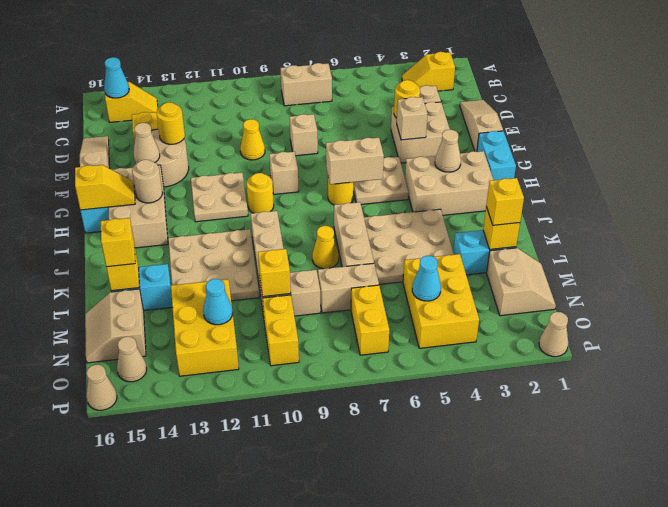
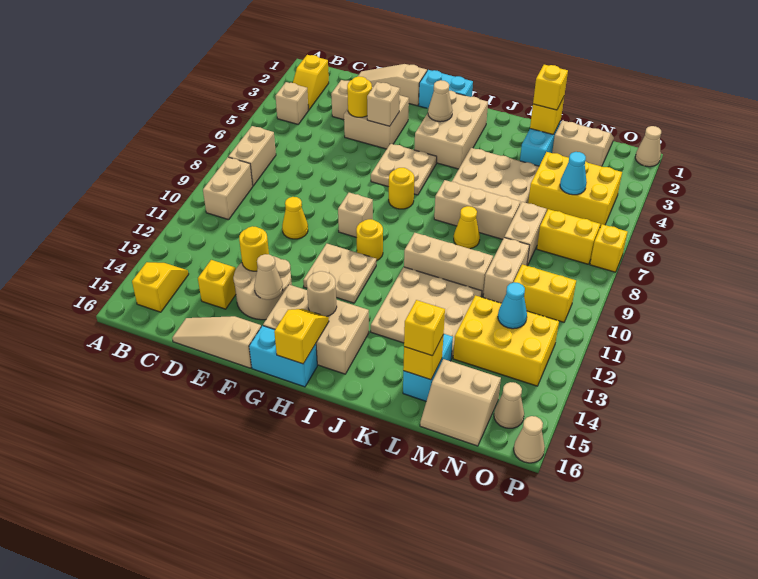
cyan cone B15 level 2 -> none
tan brick E8 level 1 -> tan brick B4 level 1
tan brick H6:H7 level 2 -> tan brick B9:B10 level 1
yellow brick M10 level 2 -> yellow brick P7 level 1

